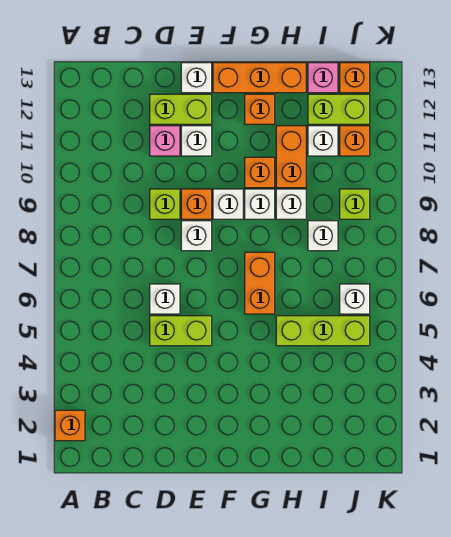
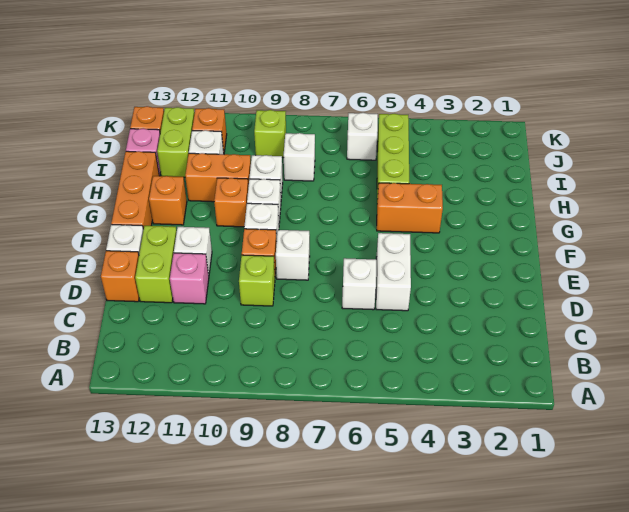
orange brick A2 level 1 -> orange brick D13 level 1
lime brick D5:E5 level 1 -> white brick D5:E5 level 1
orange brick G6:G7 level 1 -> orange brick G4:G5 level 1

